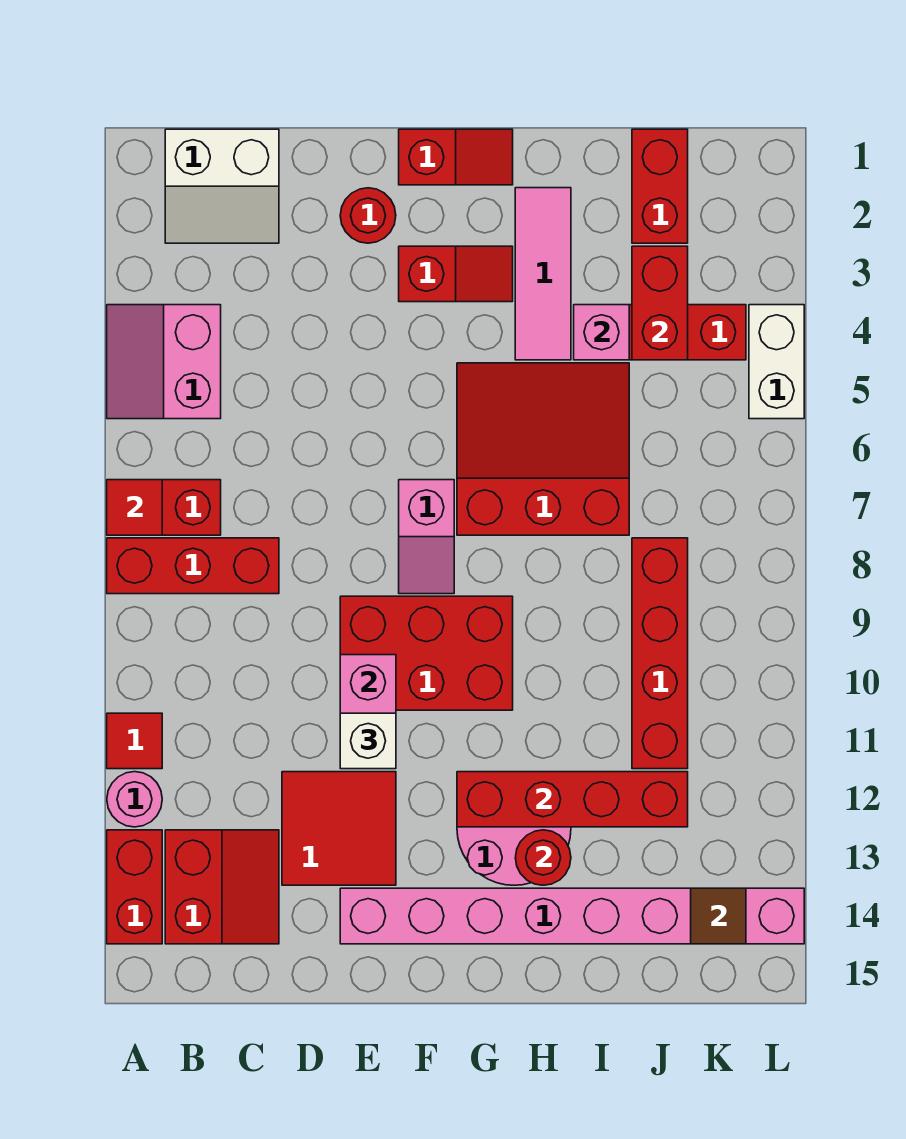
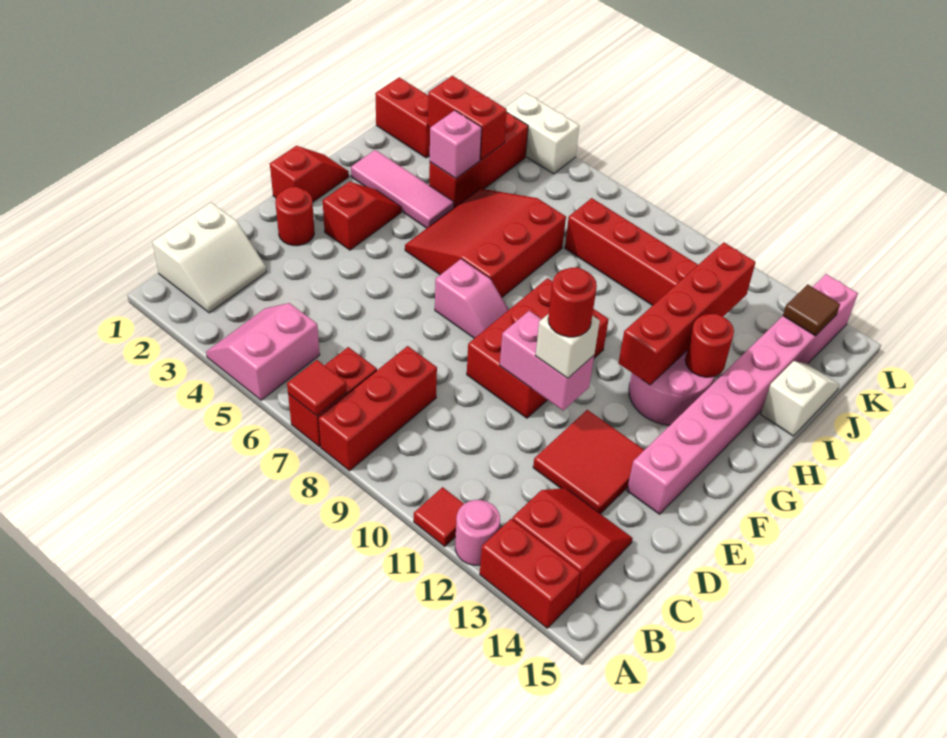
pink slope A4:B5 level 1 top B -> pink slope A4:B5 level 1 top 5
none -> red round brick E11 level 4
none -> white slope I15:J15 level 1 top I

